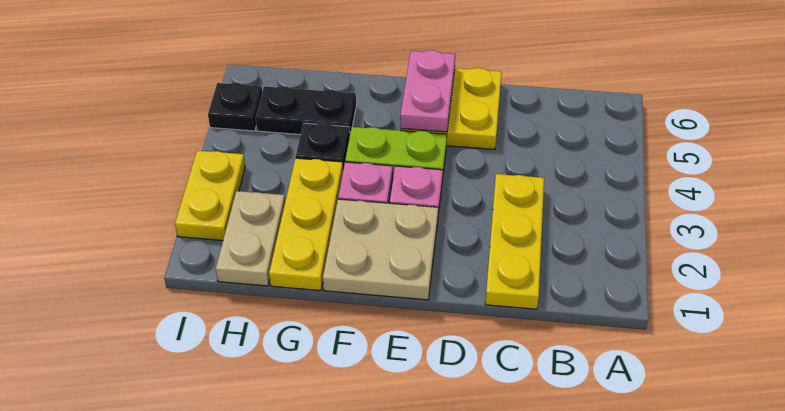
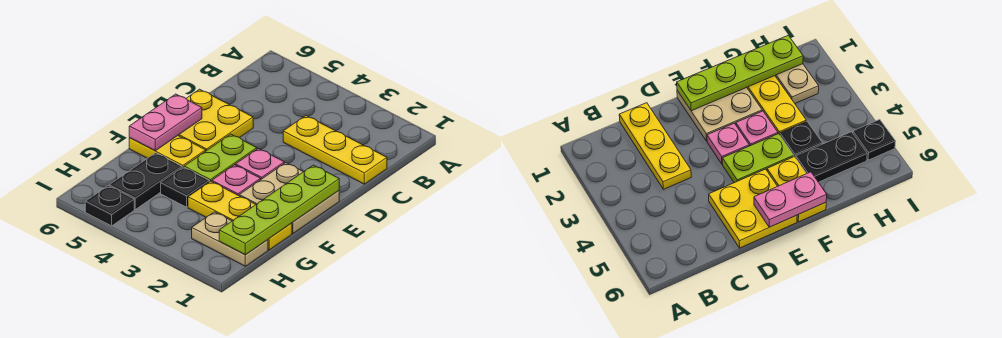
none -> lime plate E1:H1 level 2
pink plate E5:E6 level 2 -> pink plate E6:F6 level 2
yellow plate I2:I3 level 1 -> yellow plate F5:F6 level 1

